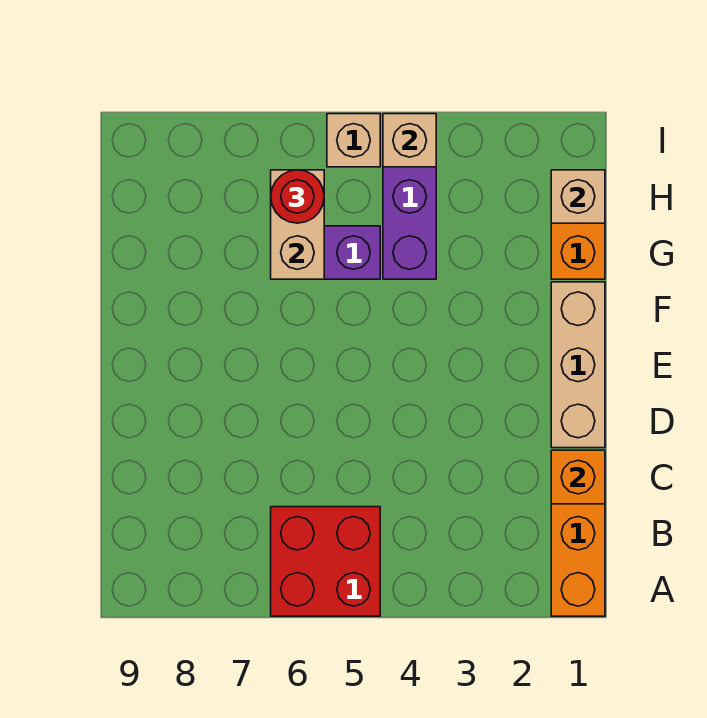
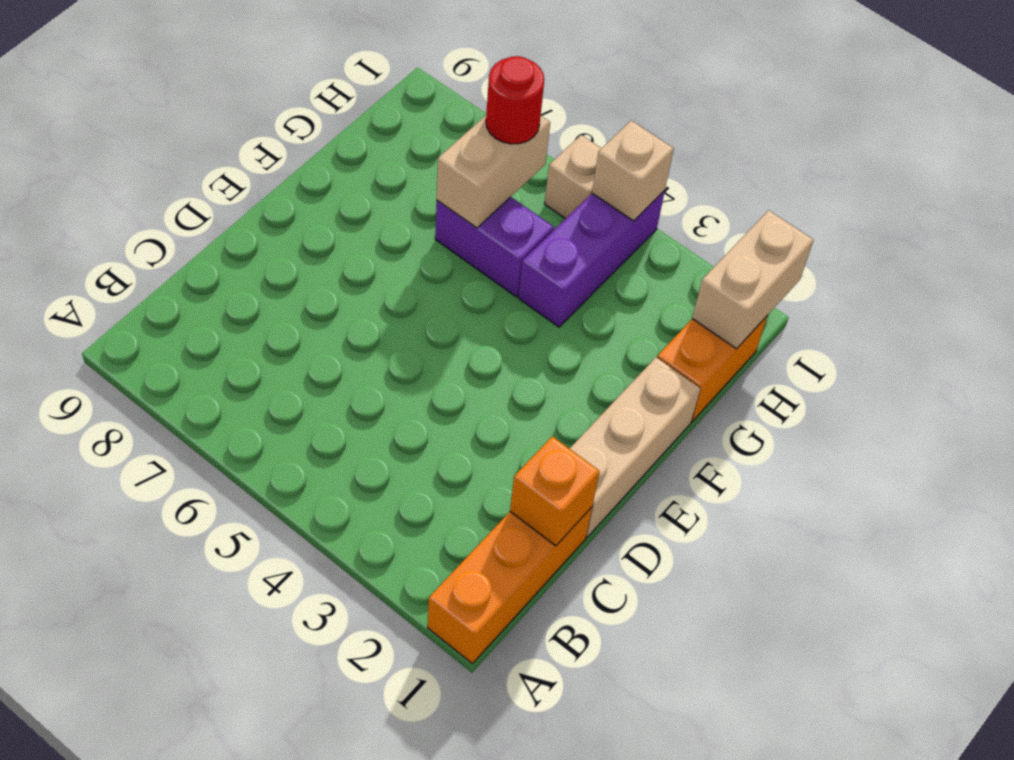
red brick A5:B6 level 1 -> none
tan brick H1 level 2 -> tan brick H1:I1 level 2

